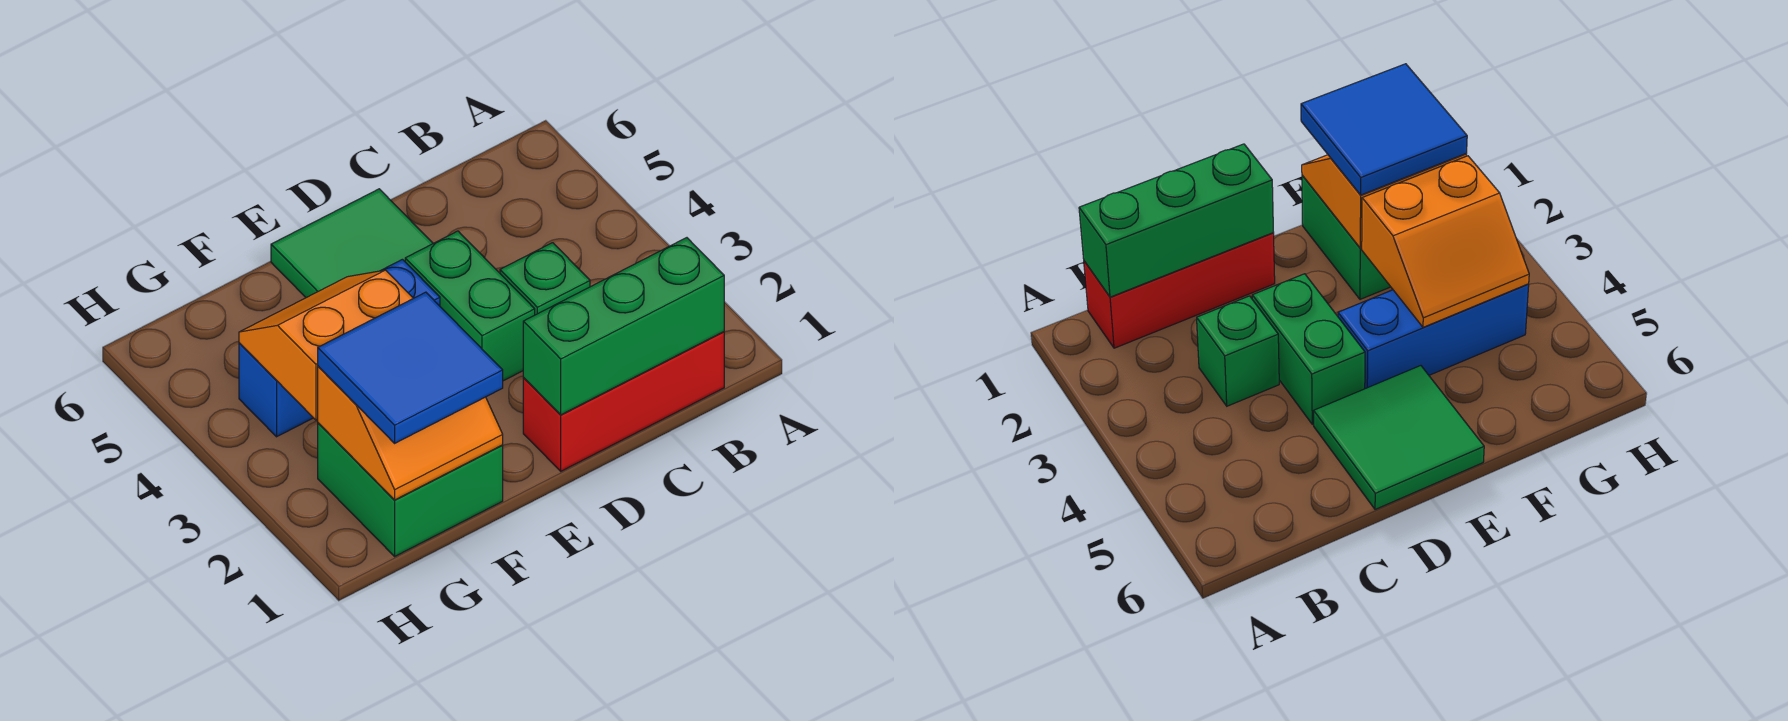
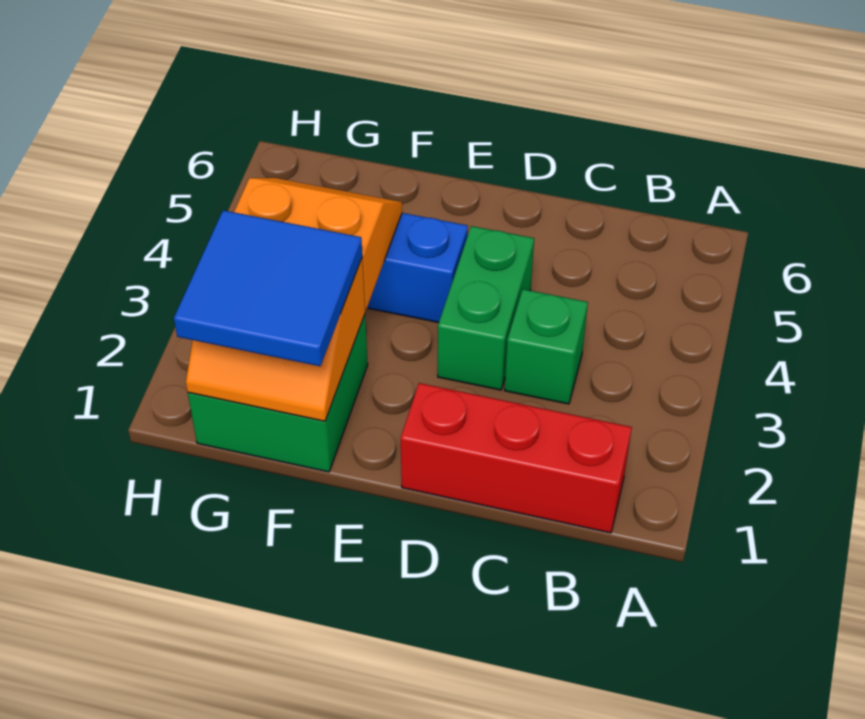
green brick B1:D1 level 2 -> none
green tile D5:E6 level 1 -> none

